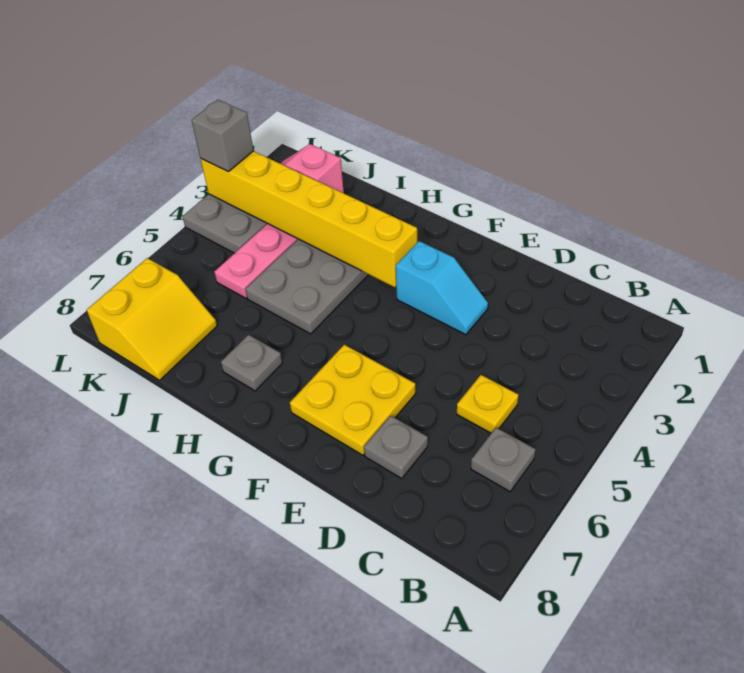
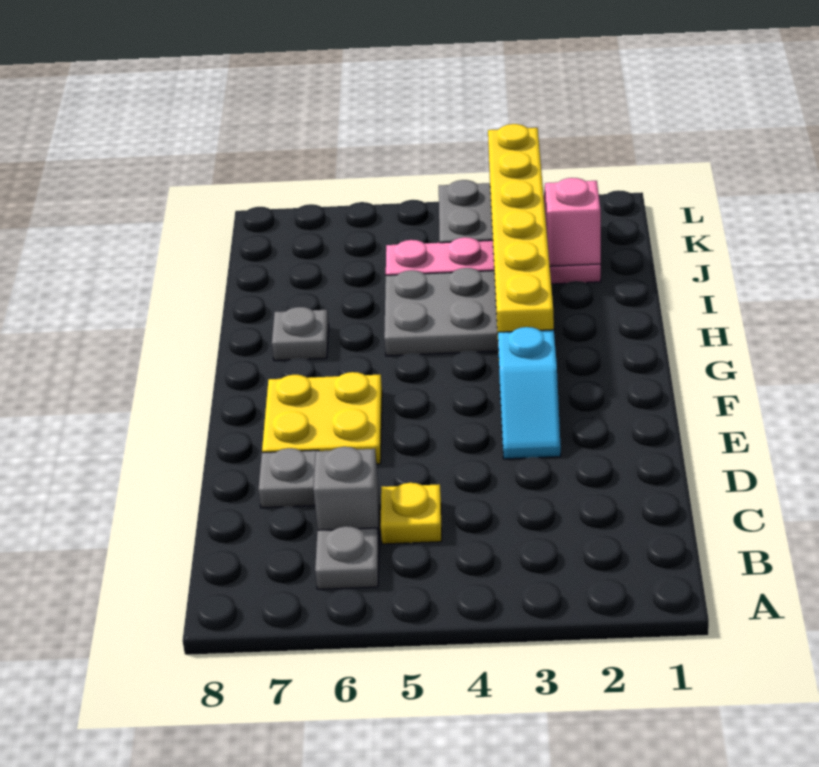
yellow slope J7:K8 level 1 top K -> none
grey brick L3 level 3 -> grey brick C6 level 1

